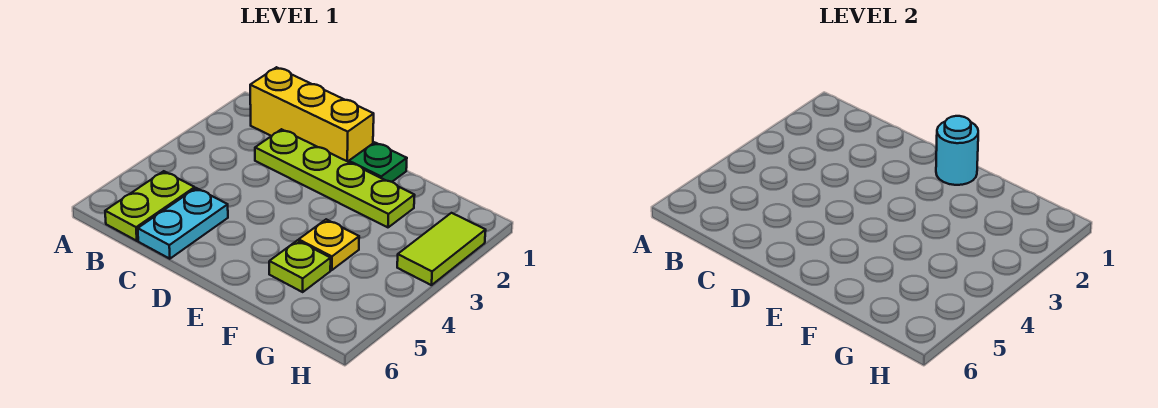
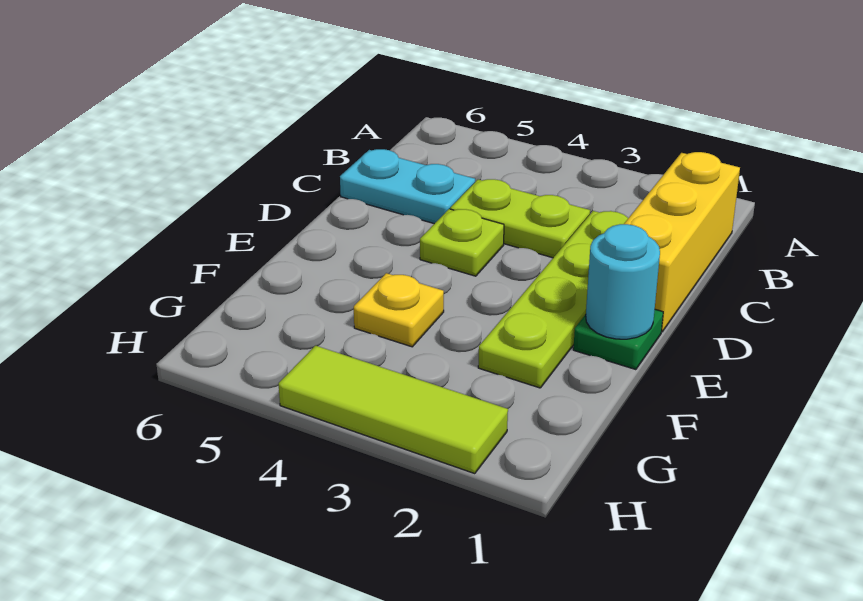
lime plate B5:B6 level 1 -> lime plate C3:C4 level 1
lime plate F5 level 1 -> lime plate D4 level 1
lime tile H2:H3 level 1 -> lime tile H2:H4 level 1

